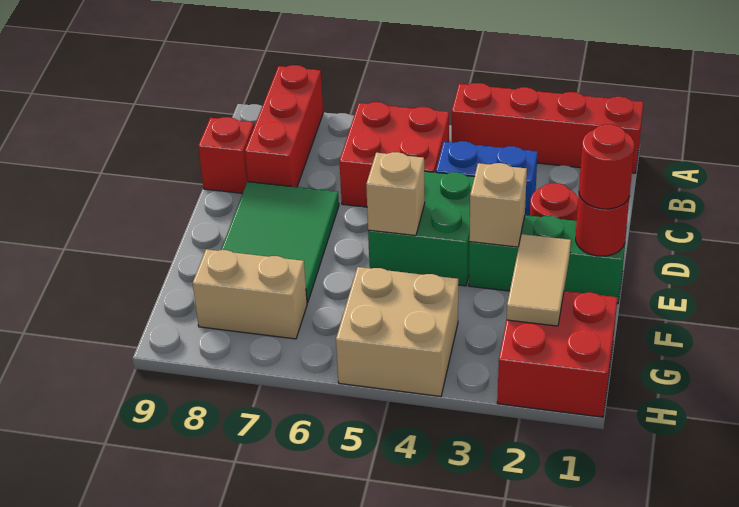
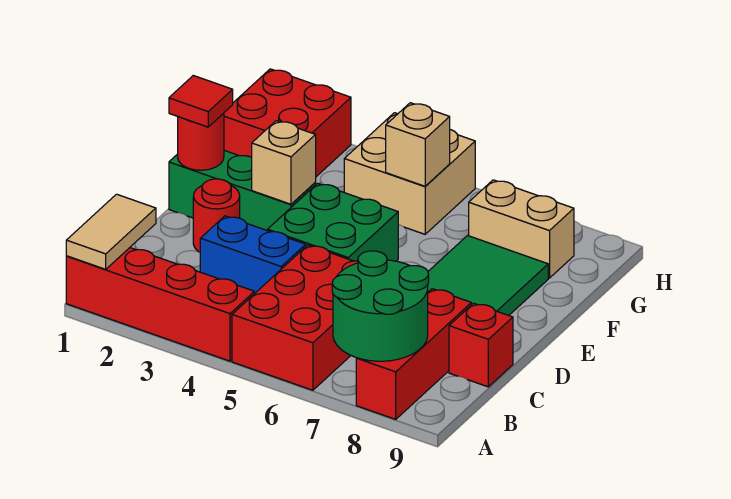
none -> green round brick A7:B8 level 2
red brick B5:C6 level 1 -> red brick A5:C6 level 1
red round brick E1 level 3 -> red tile E1 level 3
tan brick E5 level 2 -> tan brick G5 level 2
tan tile F2:G2 level 2 -> tan tile A1:B1 level 2

